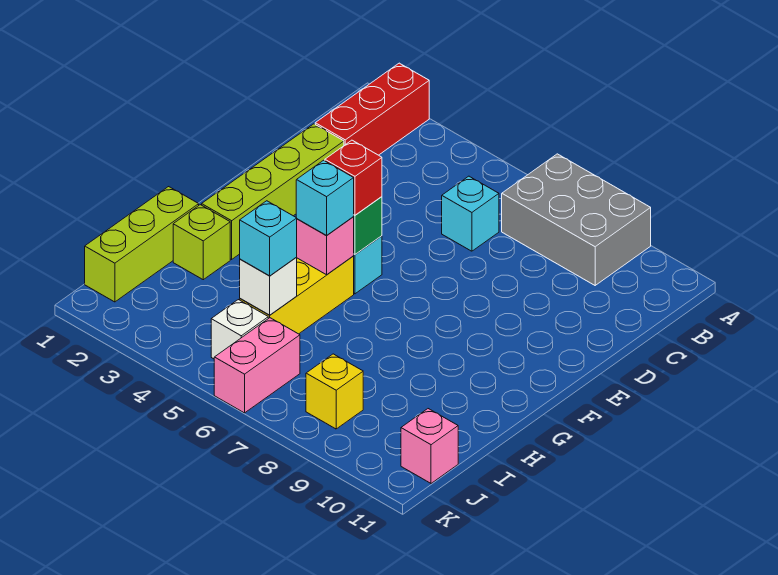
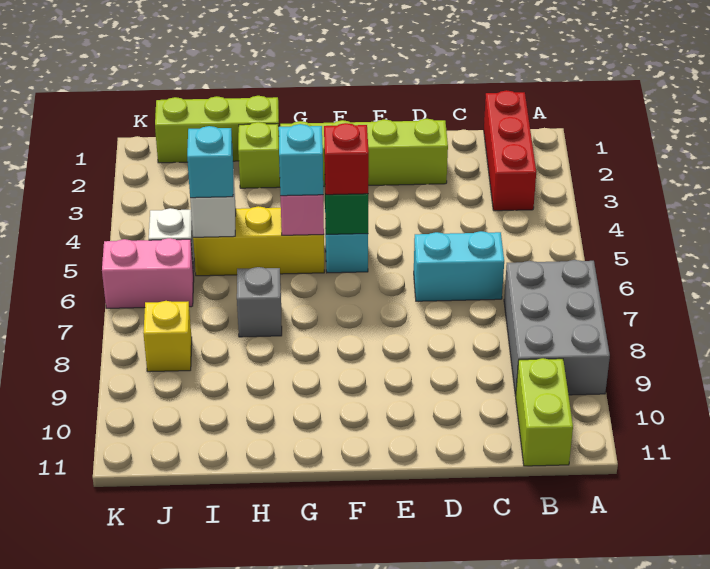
red brick A2:C2 level 1 -> red brick B1:B3 level 1
none -> lime brick B10:B11 level 1
cyan brick C6 level 1 -> cyan brick C6:D6 level 1
none -> grey brick H7 level 1
pink brick J11 level 1 -> none

